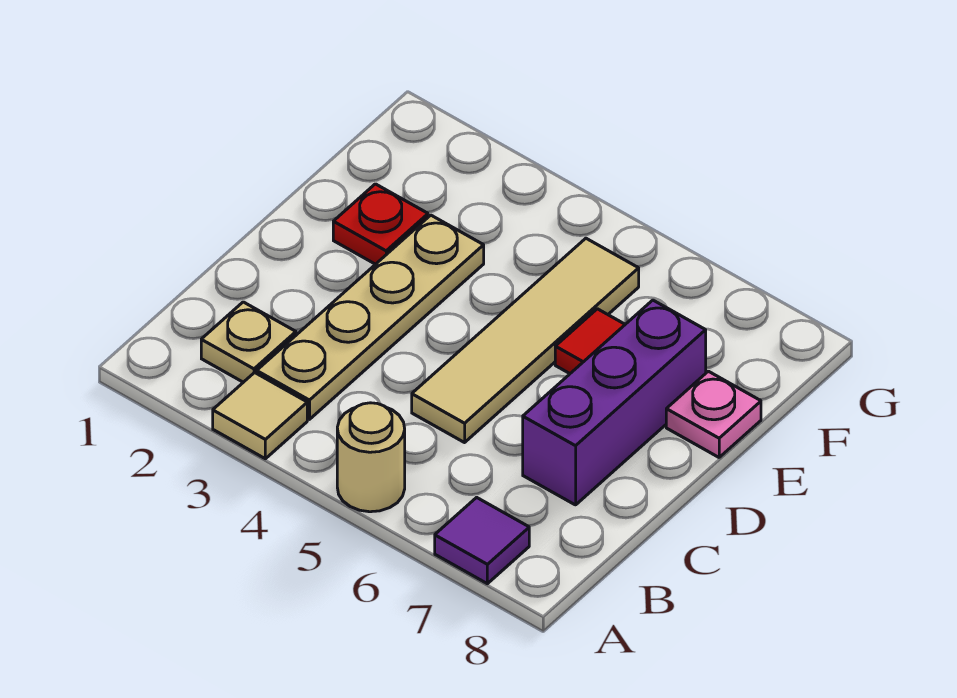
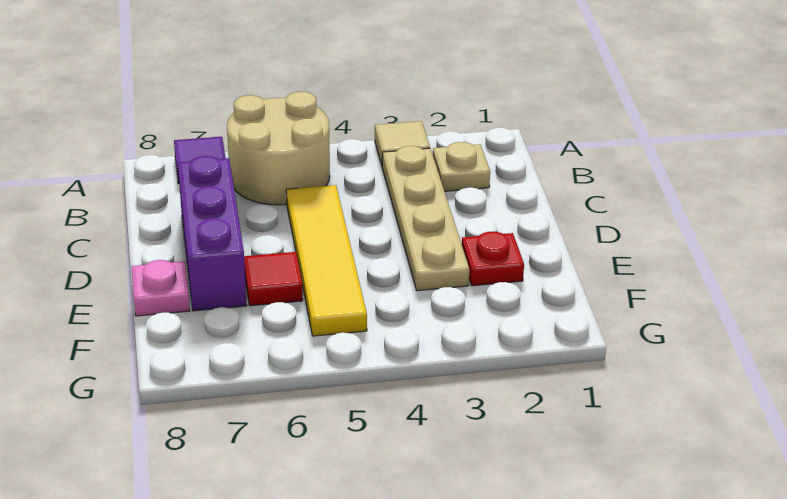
tan round brick A5 level 1 -> tan round brick A5:B6 level 1
tan tile C5:F5 level 1 -> yellow tile C5:F5 level 1

